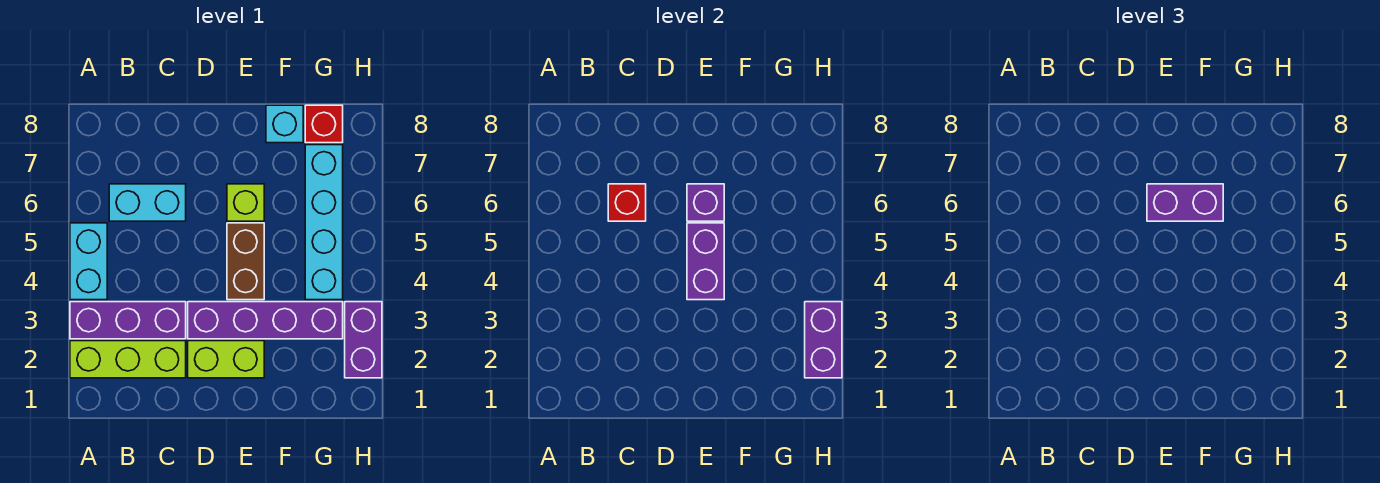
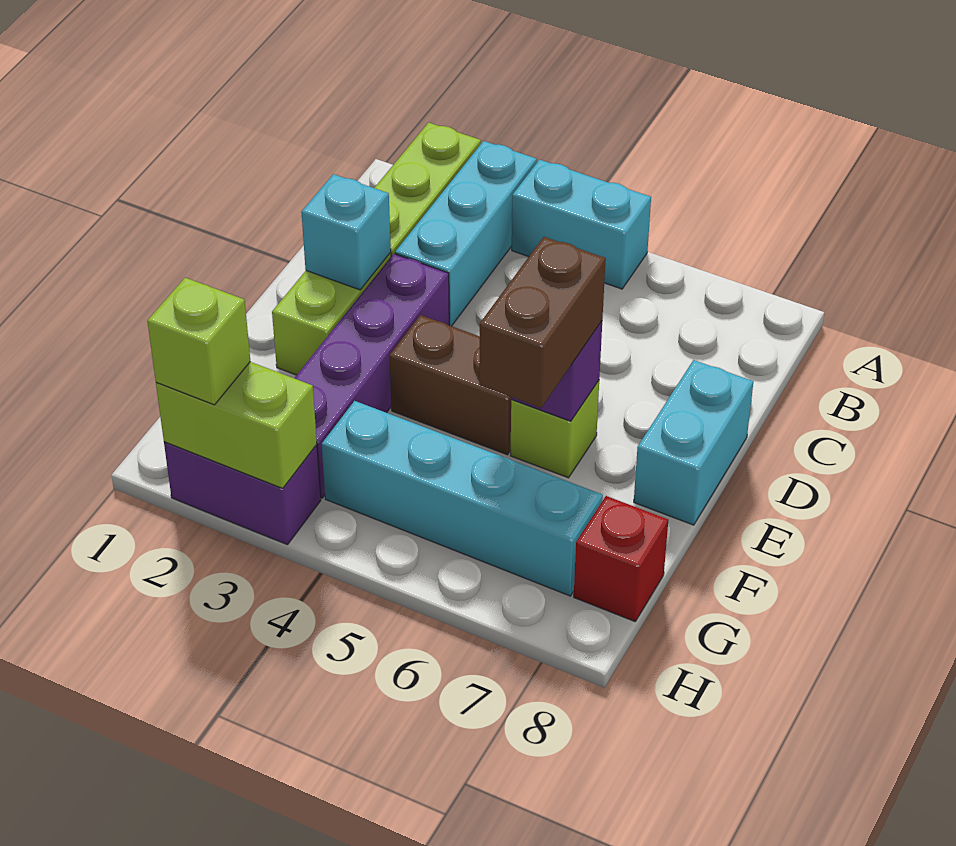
purple brick A3:C3 level 1 -> cyan brick A3:C3 level 1
cyan brick B6:C6 level 1 -> cyan brick D8:E8 level 1
red brick C6 level 2 -> none
purple brick E4:E5 level 2 -> none
purple brick E6:F6 level 3 -> brown brick E6:F6 level 3
cyan brick F8 level 1 -> cyan brick D2 level 2
purple brick H2:H3 level 2 -> lime brick H2:H3 level 2
none -> lime brick H2 level 3

